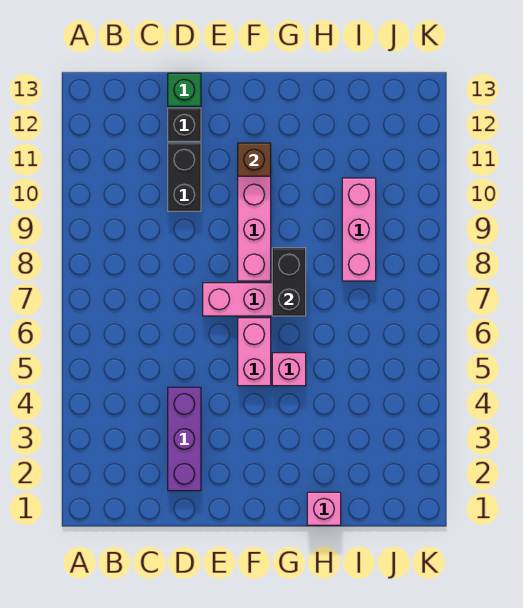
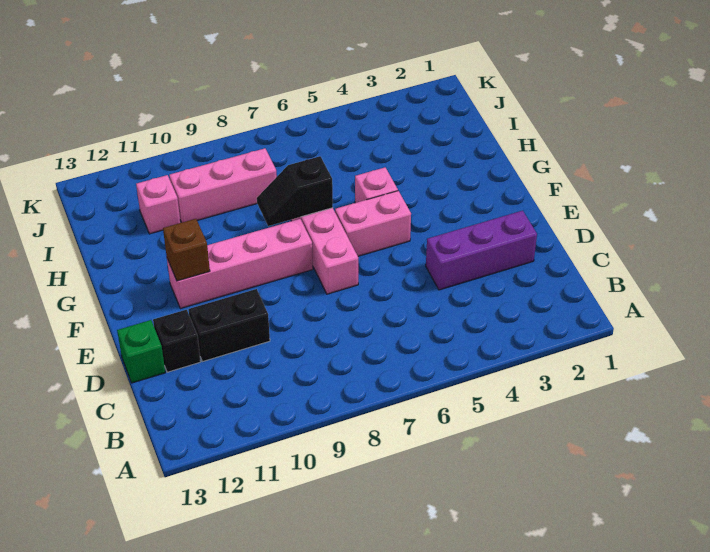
black brick G7:G8 level 2 -> black slope G7:G8 level 2 top 7
pink brick H1 level 1 -> pink brick I11 level 1

